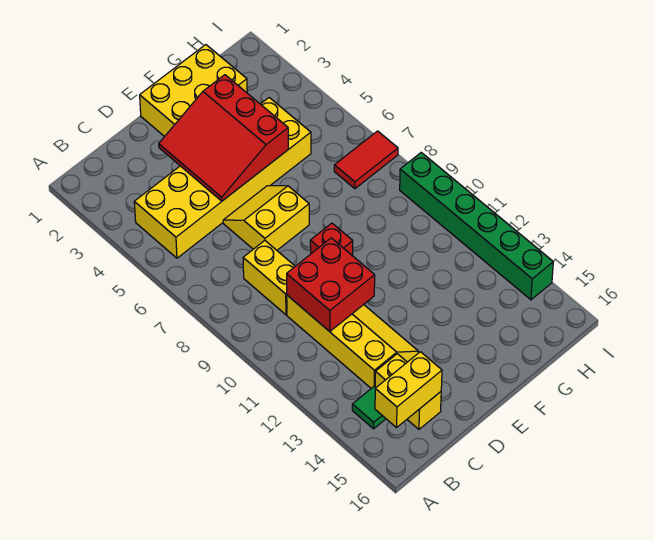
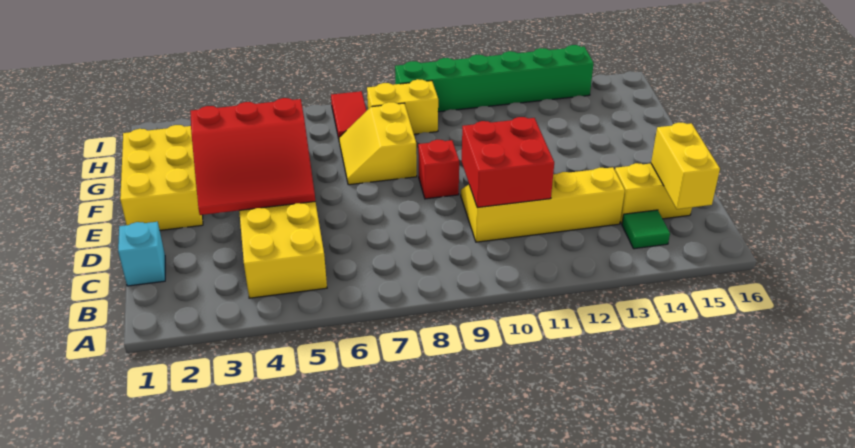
none -> cyan brick C1 level 1
yellow brick C8:C9 level 1 -> yellow brick H8:H9 level 1
yellow slope D6:E7 level 1 top 7 -> yellow slope F7:G8 level 1 top 8

